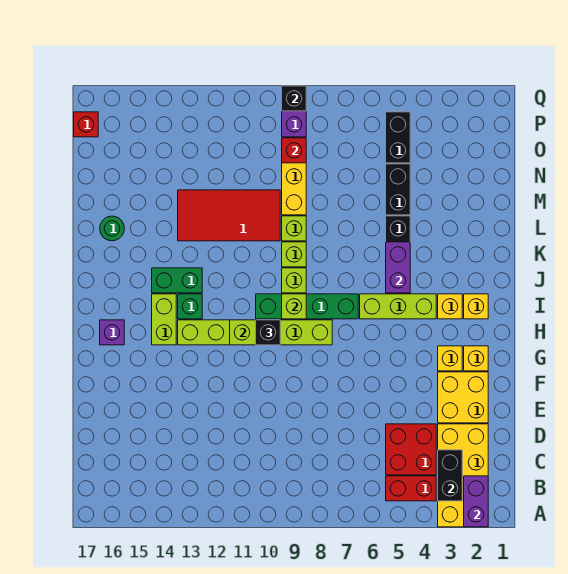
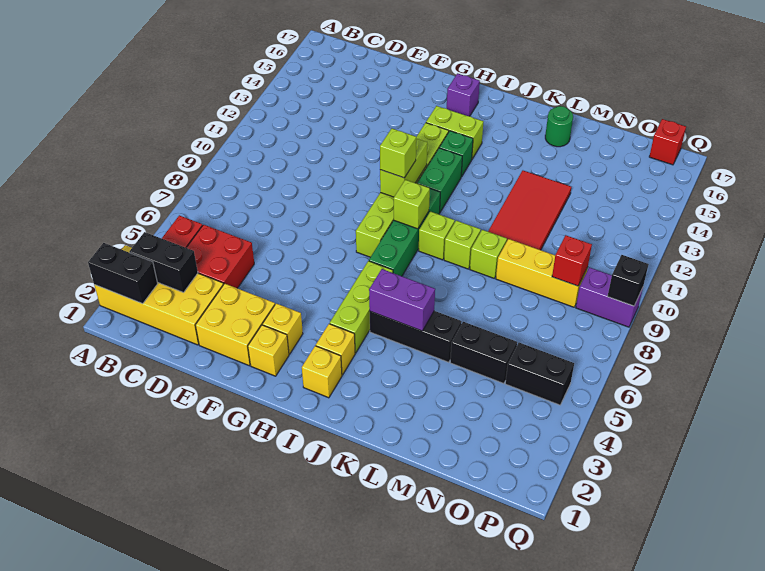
purple brick A2:B2 level 2 -> black brick A2:B2 level 2
black brick H10 level 3 -> lime brick H10 level 3
green brick J13:J14 level 1 -> green brick I11:I12 level 1

